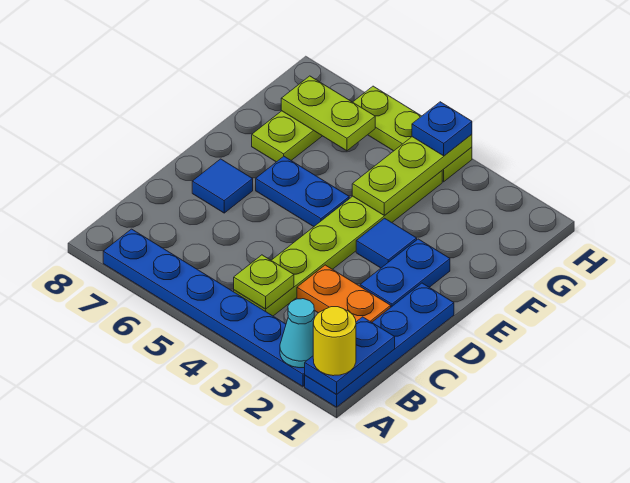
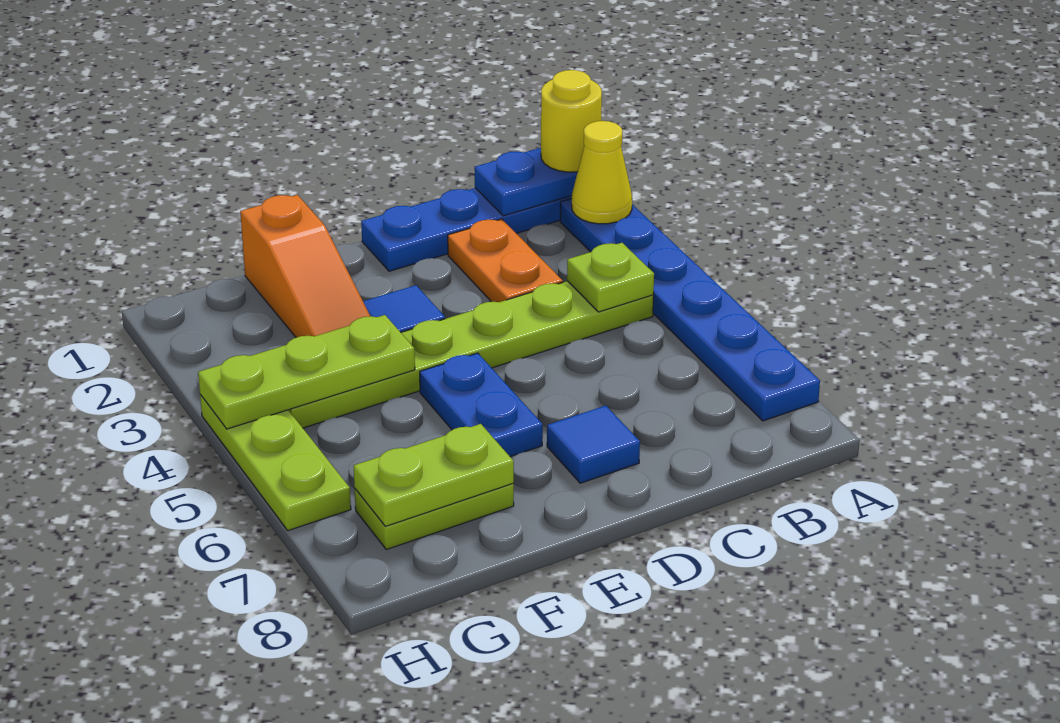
cyan cone A2 level 2 -> yellow cone A2 level 2
blue plate D2:E2 level 1 -> none
none -> orange slope F1:F3 level 1 top 1
lime plate G6:G7 level 2 -> lime plate F7:G7 level 2
blue plate H4 level 3 -> none

